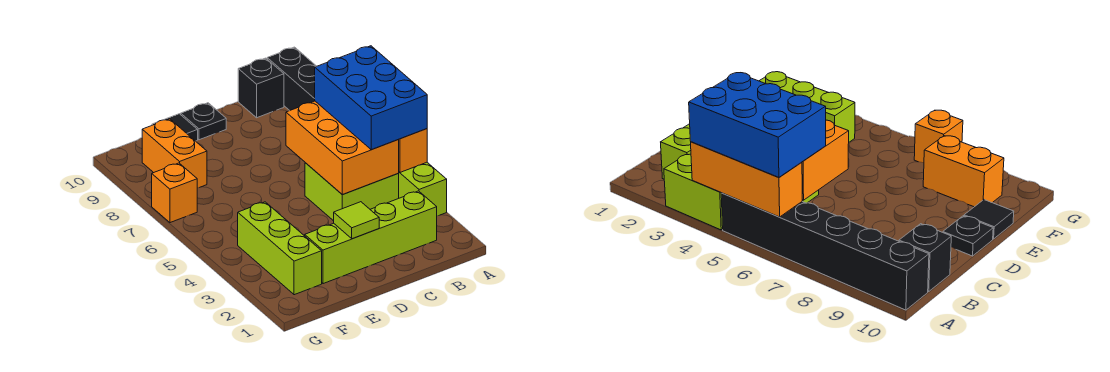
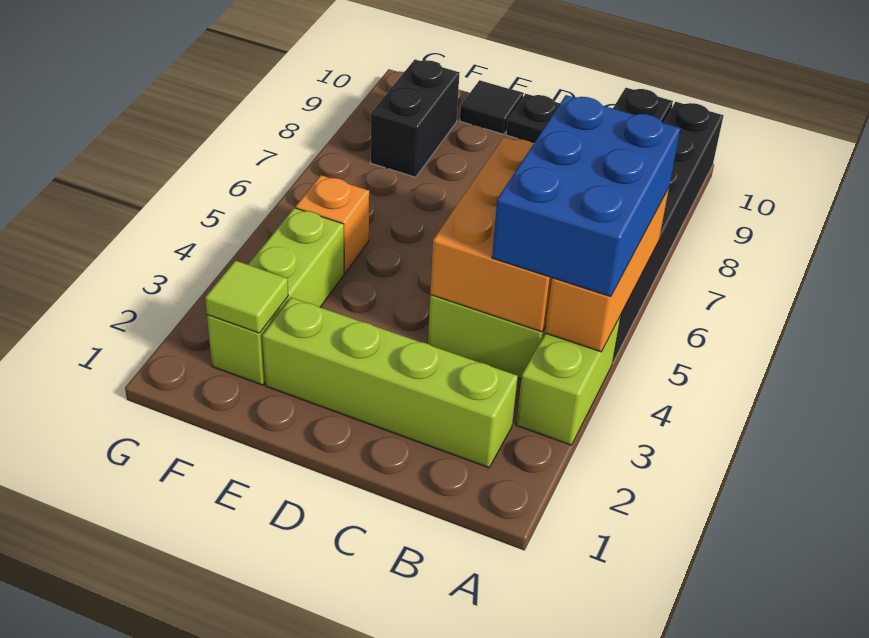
lime tile D2 level 2 -> lime tile F2 level 2
orange brick F8:F9 level 1 -> black brick F8:F9 level 1
orange brick G7 level 1 -> orange brick F5 level 1

